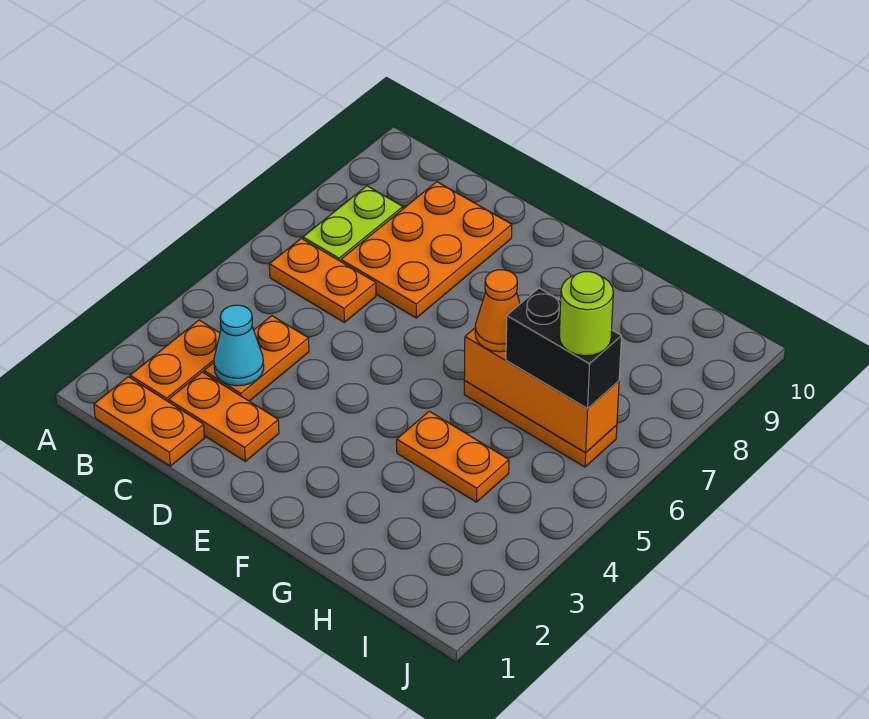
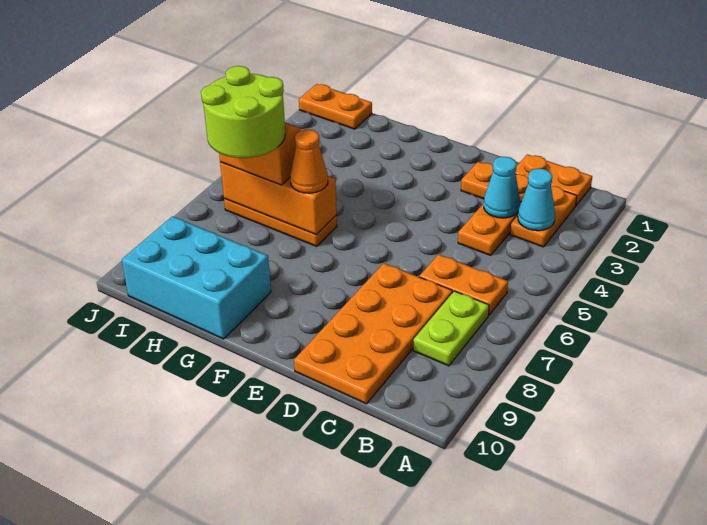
none -> cyan cone B3 level 2
orange plate C7:D9 level 1 -> orange plate C7:D10 level 1
orange plate G4:H4 level 1 -> orange plate I1:J1 level 1
none -> cyan brick G9:I10 level 1
black brick H6:I6 level 3 -> orange brick H6:I6 level 3
lime round brick I6 level 4 -> lime round brick H6:I7 level 4

